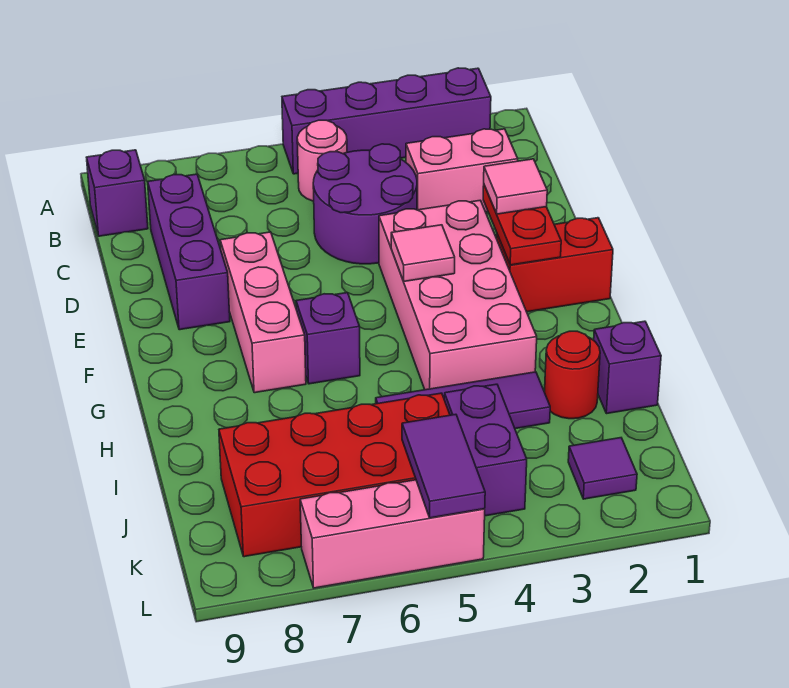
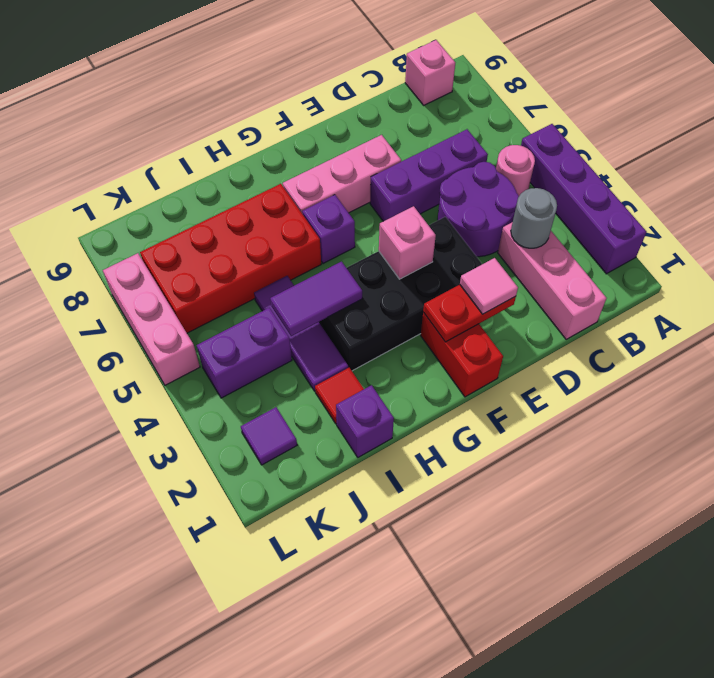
purple brick B9 level 1 -> pink brick B9 level 1
pink brick C2:C3 level 1 -> pink brick C1:C3 level 1
none -> grey round brick C3 level 2
purple brick C8:E8 level 1 -> purple brick C6:E6 level 1
pink brick E3:H4 level 1 -> black brick E3:H4 level 1
pink tile F4 level 2 -> pink brick F4 level 2
red round brick I2 level 1 -> red tile I2 level 1
red brick J5:K8 level 1 -> red brick H6:K7 level 1
purple tile K5:L5 level 2 -> purple tile H4:I4 level 2

